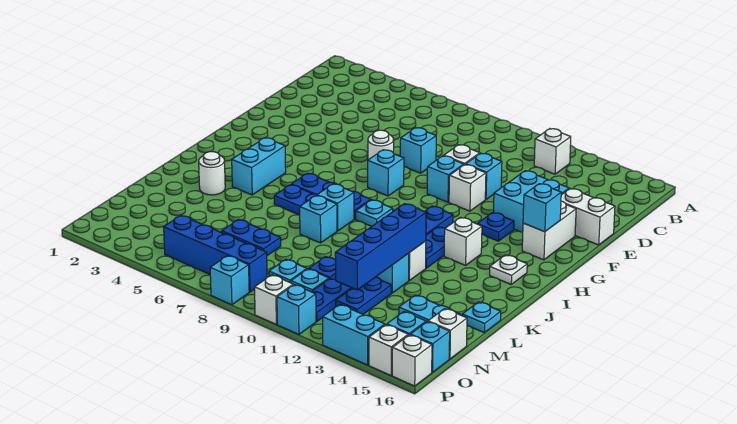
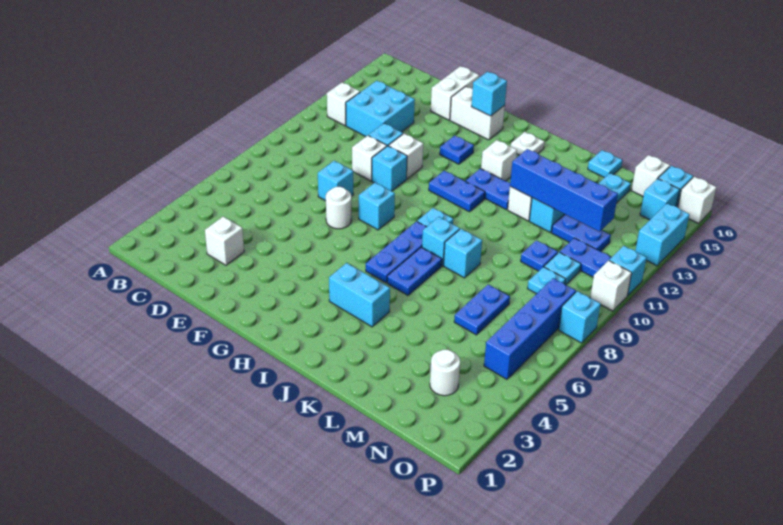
cyan brick E13:F14 level 1 -> cyan brick C12:D13 level 1
white round brick K3 level 1 -> white round brick N3 level 1
white brick P15 level 1 -> white brick D3 level 1

